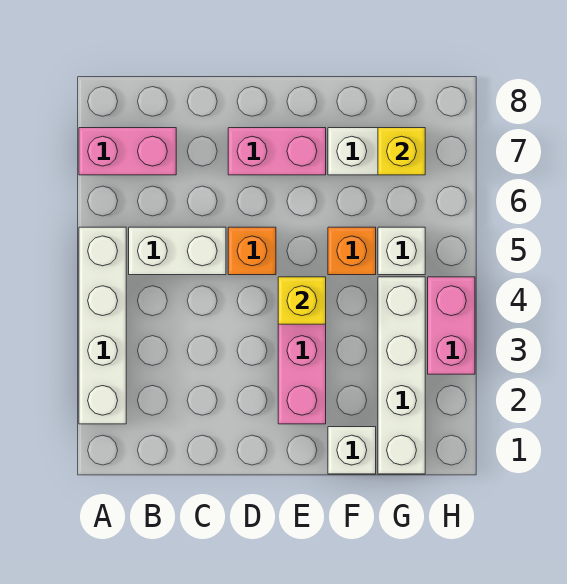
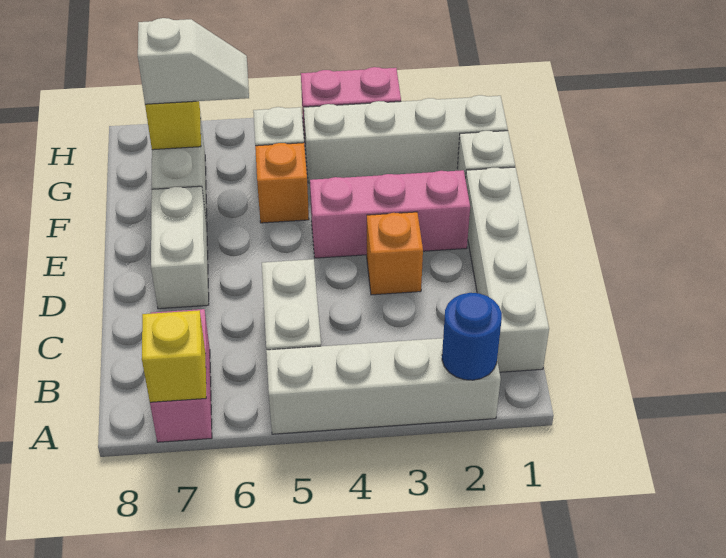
none -> blue round brick A2 level 2
none -> white brick B1:E1 level 1
orange brick D5 level 1 -> orange brick D3 level 1
pink brick D7:E7 level 1 -> white brick D7:E7 level 1
yellow brick E4 level 2 -> yellow brick A7 level 2
none -> white slope G6:G7 level 3 top 7

